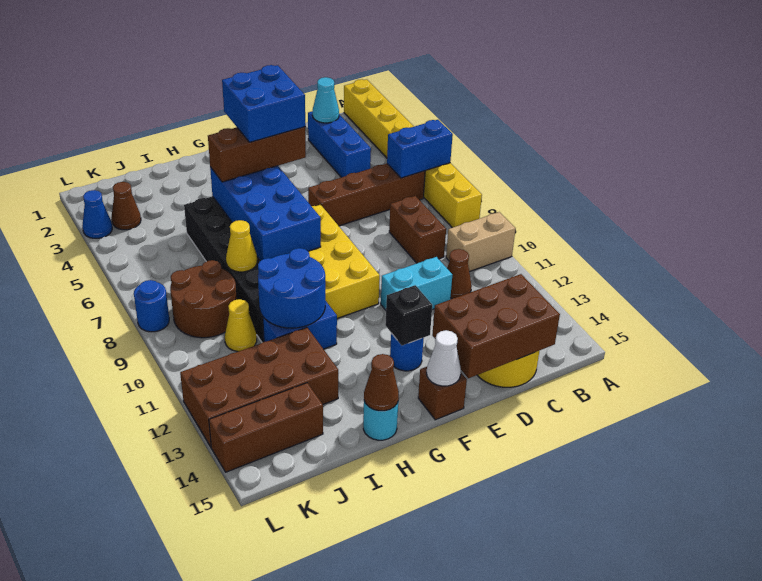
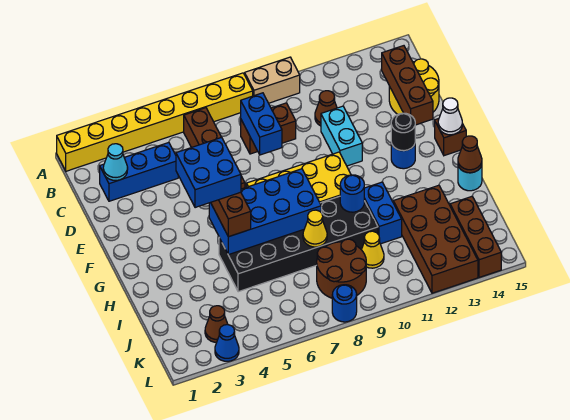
blue brick A6:B6 level 2 -> blue brick C8:D8 level 2
tan brick A10:B10 level 1 -> tan brick A9:A10 level 1
brown brick C14:E15 level 2 -> brown brick C14:E14 level 2
black brick F13 level 2 -> black round brick F13 level 2
blue round brick H10:I11 level 2 -> blue round brick H10 level 2

